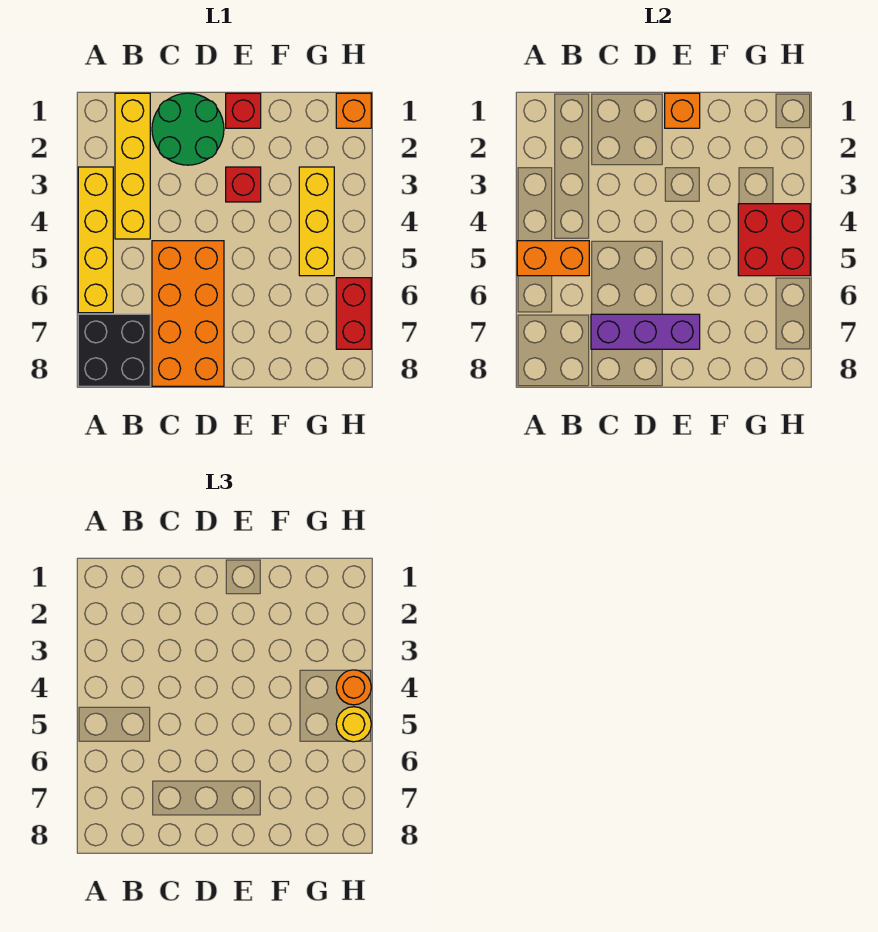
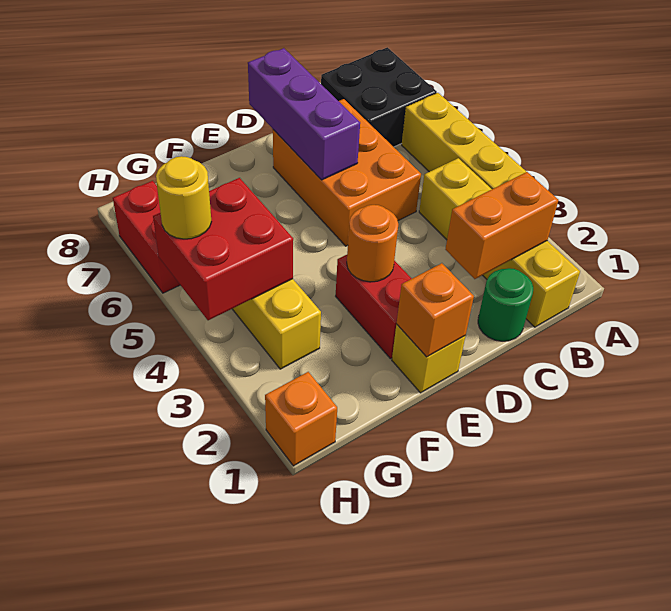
orange brick A5:B5 level 2 -> orange brick B2:C2 level 2
green round brick C1:D2 level 1 -> green round brick C1 level 1
orange brick C5:D8 level 1 -> orange brick C5:D7 level 1
purple brick C7:E7 level 2 -> purple brick D6:D8 level 2
red brick E1 level 1 -> yellow brick E1 level 1
red brick E3 level 1 -> red brick E2:E3 level 1
orange round brick H4 level 3 -> orange round brick E3 level 2

